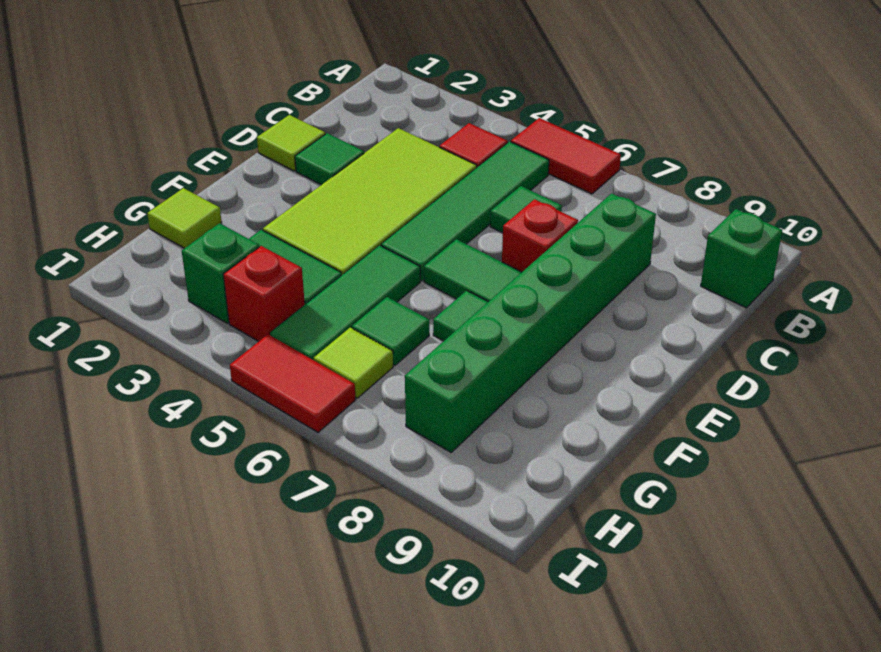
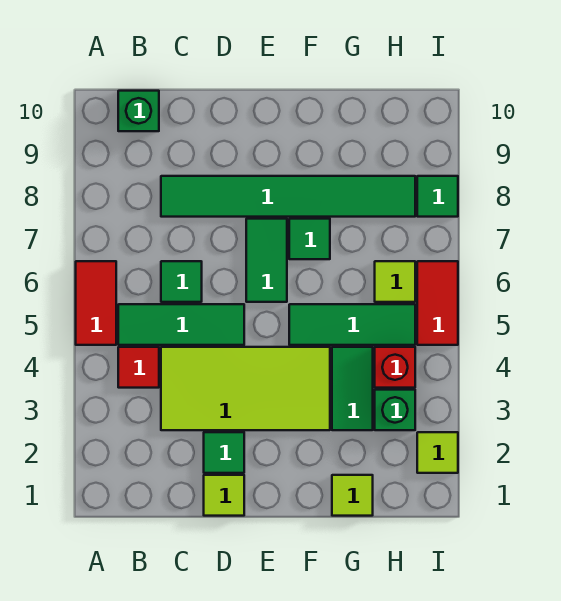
green tile B5:E5 level 1 -> green tile B5:D5 level 1
green brick C8:H8 level 1 -> green tile C8:H8 level 1
red brick D7 level 1 -> none
green tile G6 level 1 -> green tile I8 level 1
none -> lime tile I2 level 1

